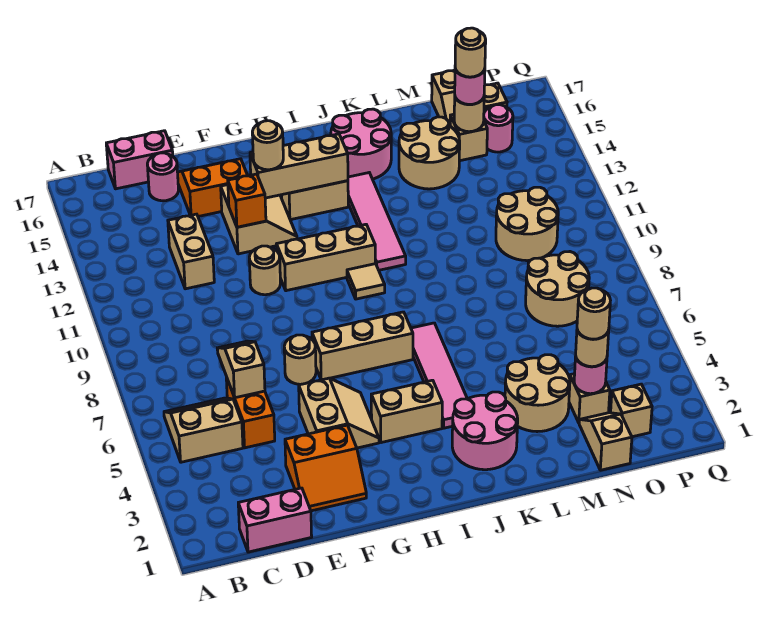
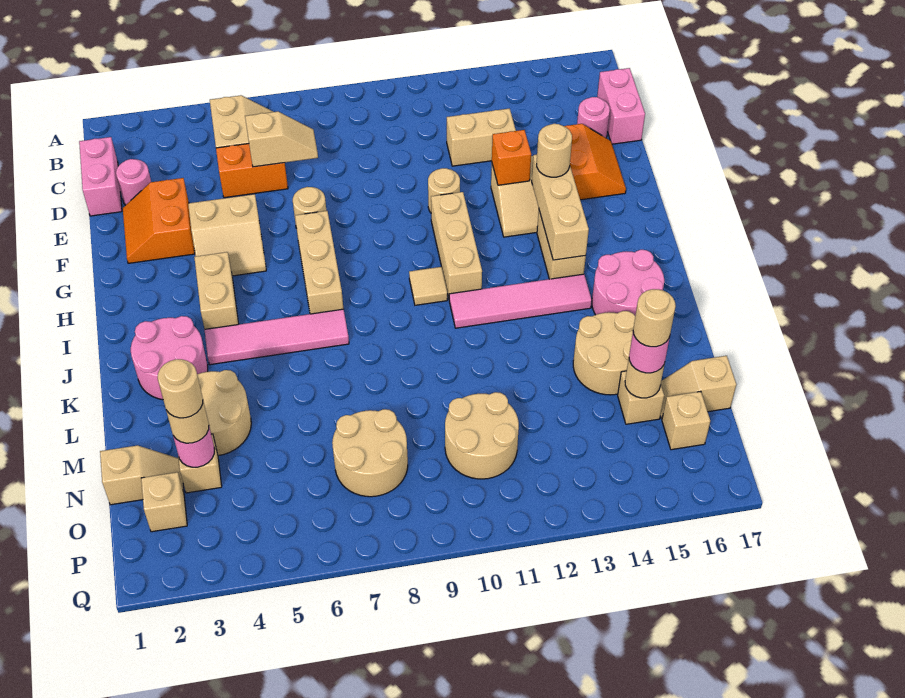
pink round brick O15 level 1 -> pink round brick D2 level 1

